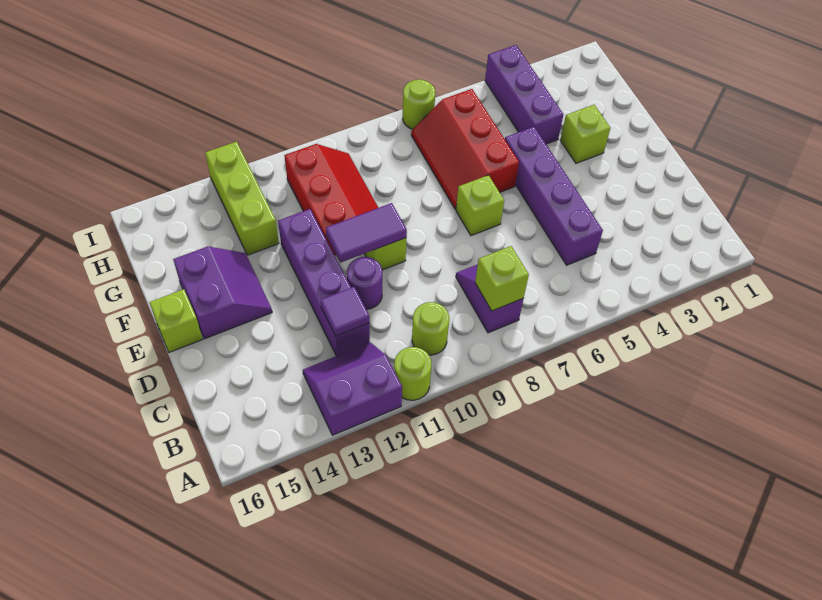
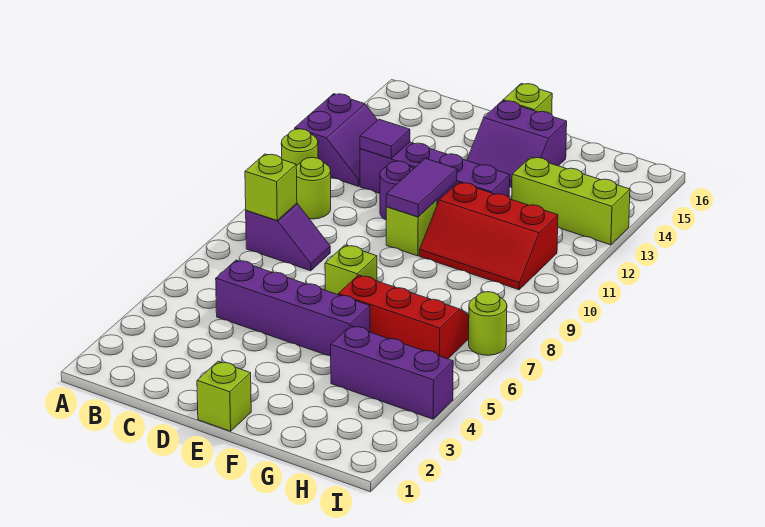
lime brick F3 level 1 -> lime brick E1 level 1

